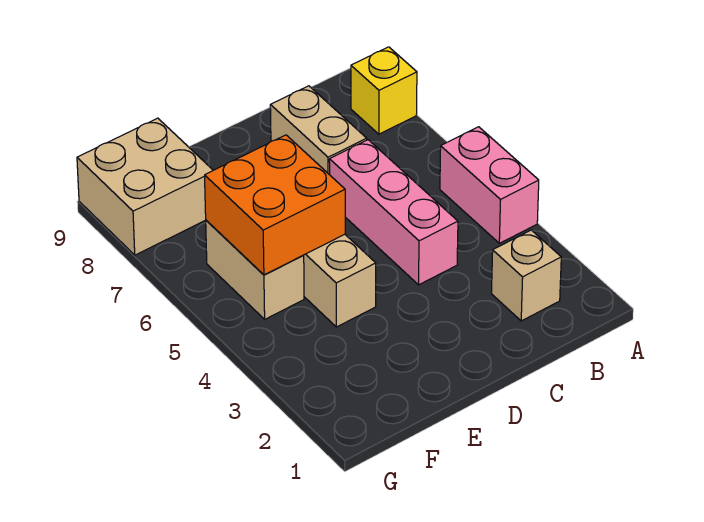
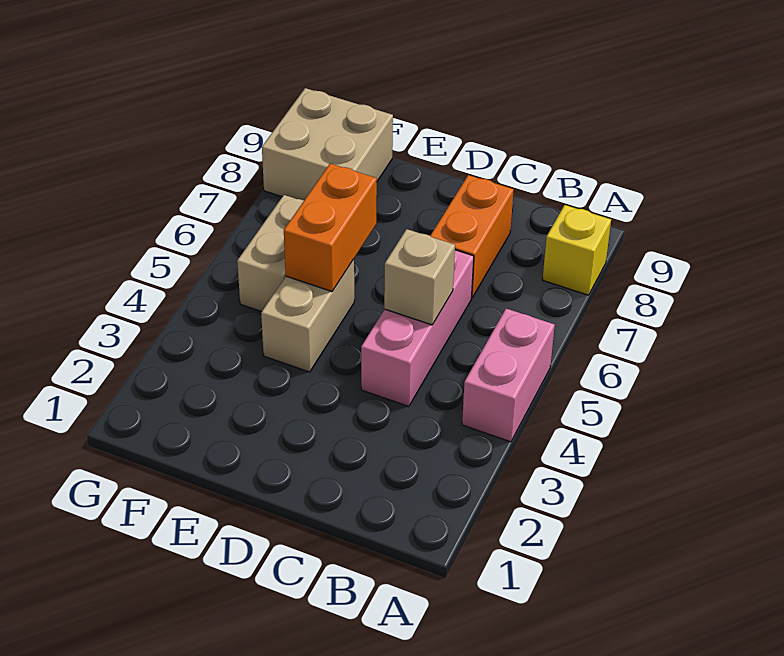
tan brick B2 level 1 -> tan brick C5 level 2
tan brick C7:C8 level 1 -> orange brick C7:C8 level 1
orange brick E5:F6 level 2 -> orange brick E5:E6 level 2

